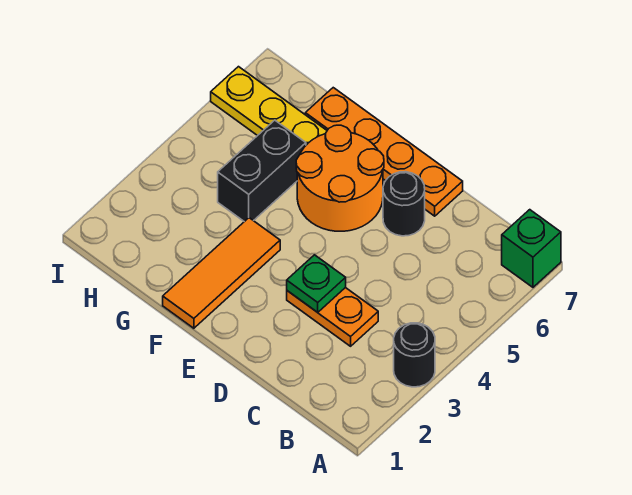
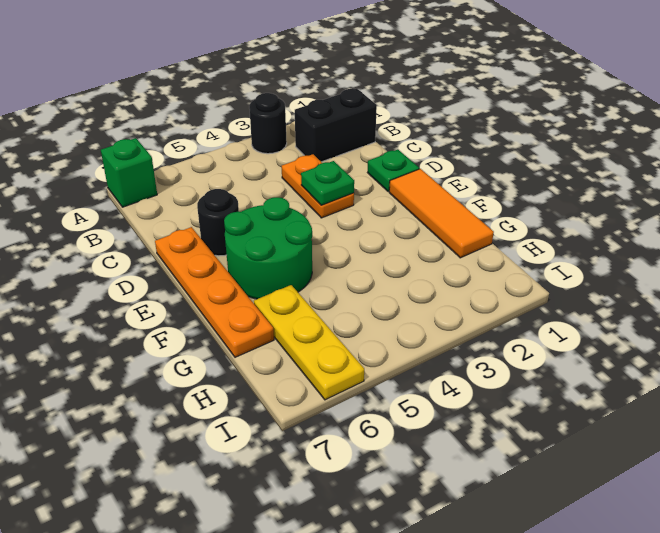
none -> green plate D1 level 1
orange round brick E5:F6 level 1 -> green round brick E5:F6 level 1
orange tile F1:F3 level 1 -> orange tile E1:G1 level 1
black brick G4:G5 level 1 -> black brick B1:B2 level 1

